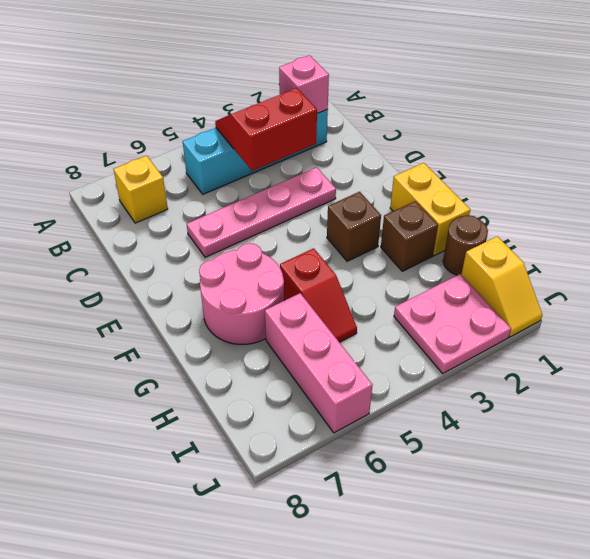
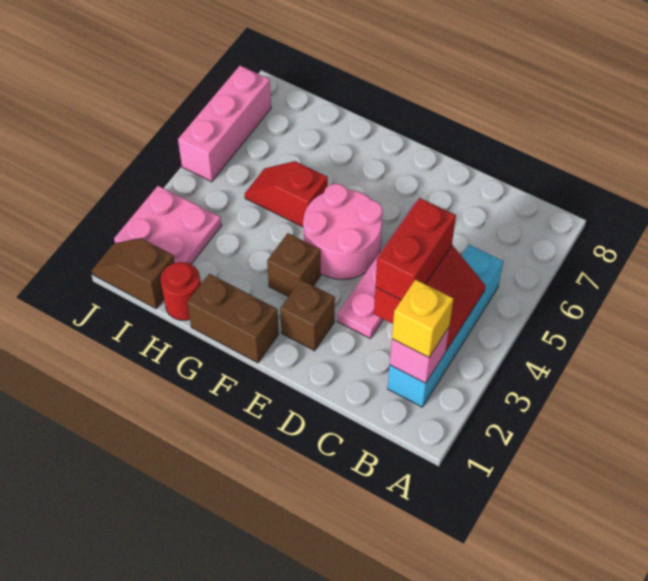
yellow brick B7 level 1 -> yellow brick B2 level 3
none -> red brick C3:C4 level 3
yellow brick F1:G1 level 1 -> brown brick F1:G1 level 1
pink round brick F6:G7 level 1 -> pink round brick E4:F5 level 1
brown brick G2 level 1 -> brown brick E2 level 1
brown round brick H1 level 1 -> red round brick H1 level 1
pink brick H6:J6 level 1 -> pink brick J5:J7 level 1
yellow slope I1:J1 level 1 top I -> brown slope I1:J1 level 1 top I

